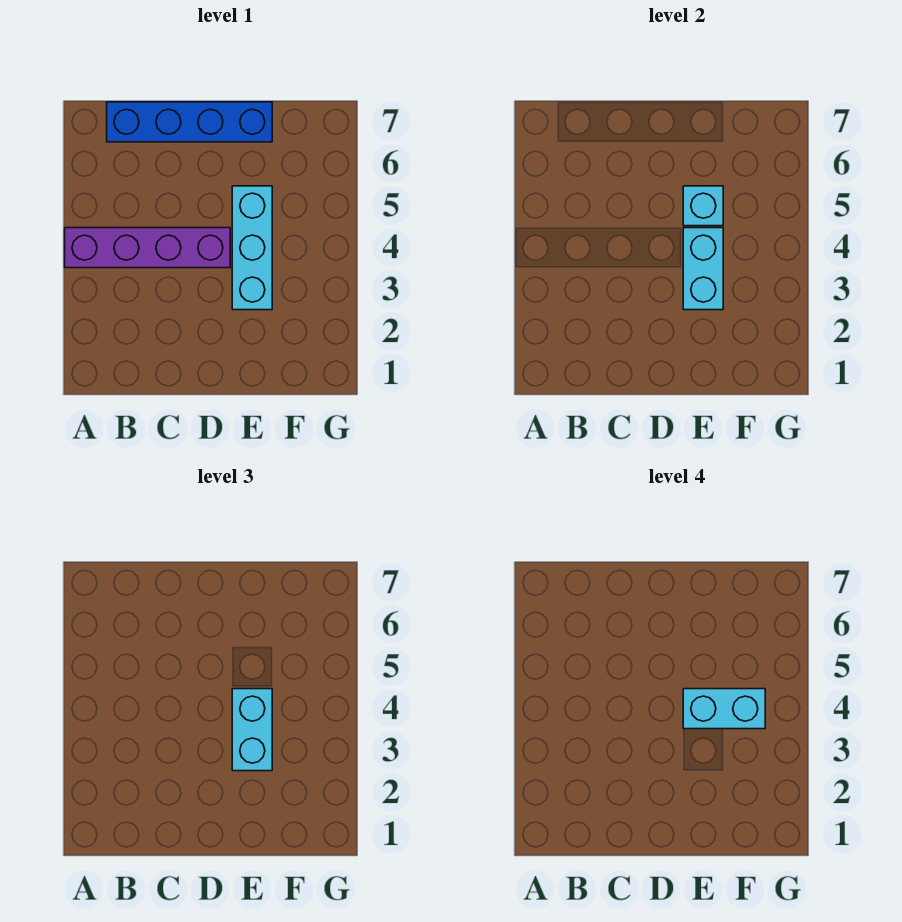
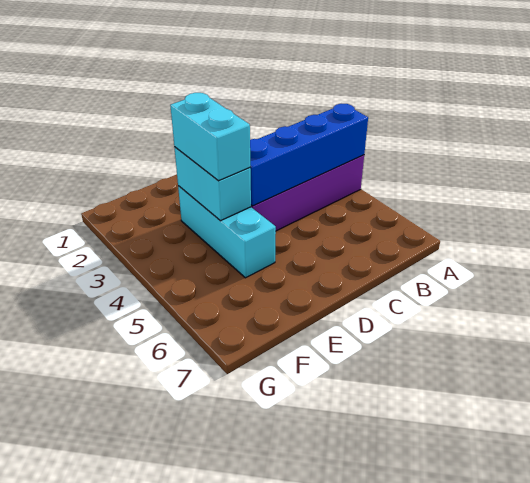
blue brick B7:E7 level 1 -> blue brick A4:D4 level 2
cyan brick E4:F4 level 4 -> none
cyan brick E5 level 2 -> none

